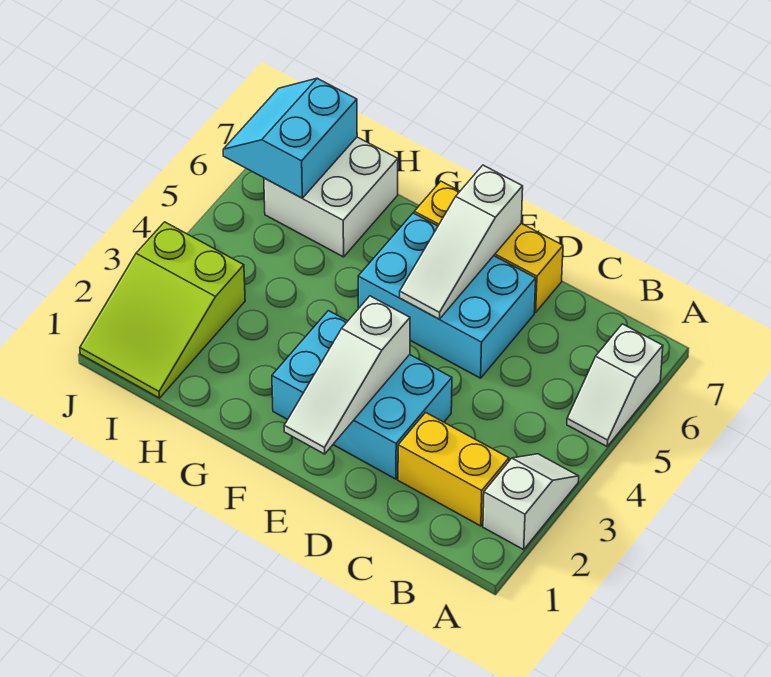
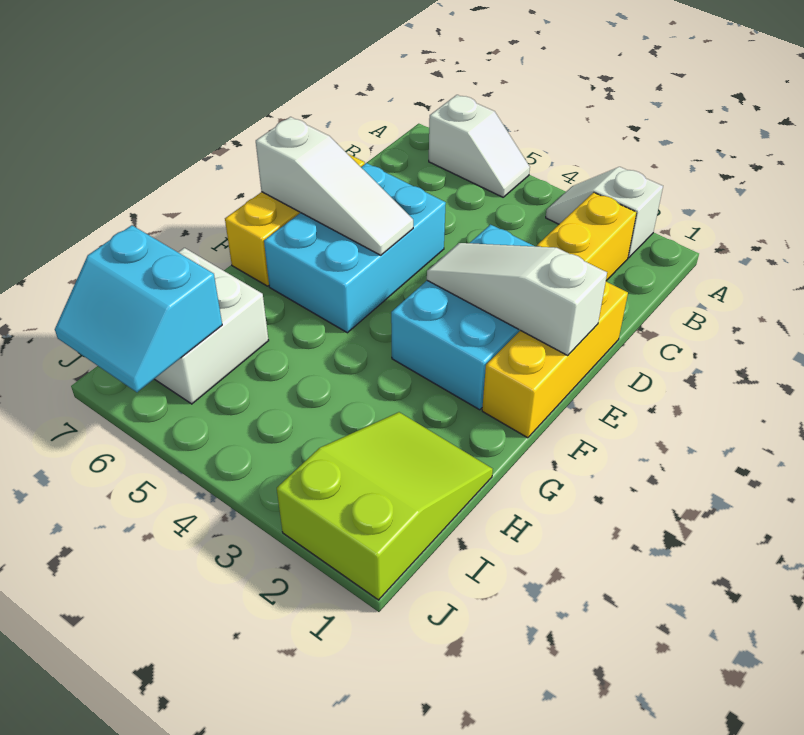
none -> yellow brick D1:F1 level 1
white slope E1:E3 level 2 top 3 -> white slope E1:E3 level 2 top 1
lime slope I1:J3 level 1 top 3 -> lime slope H1:J2 level 1 top J

